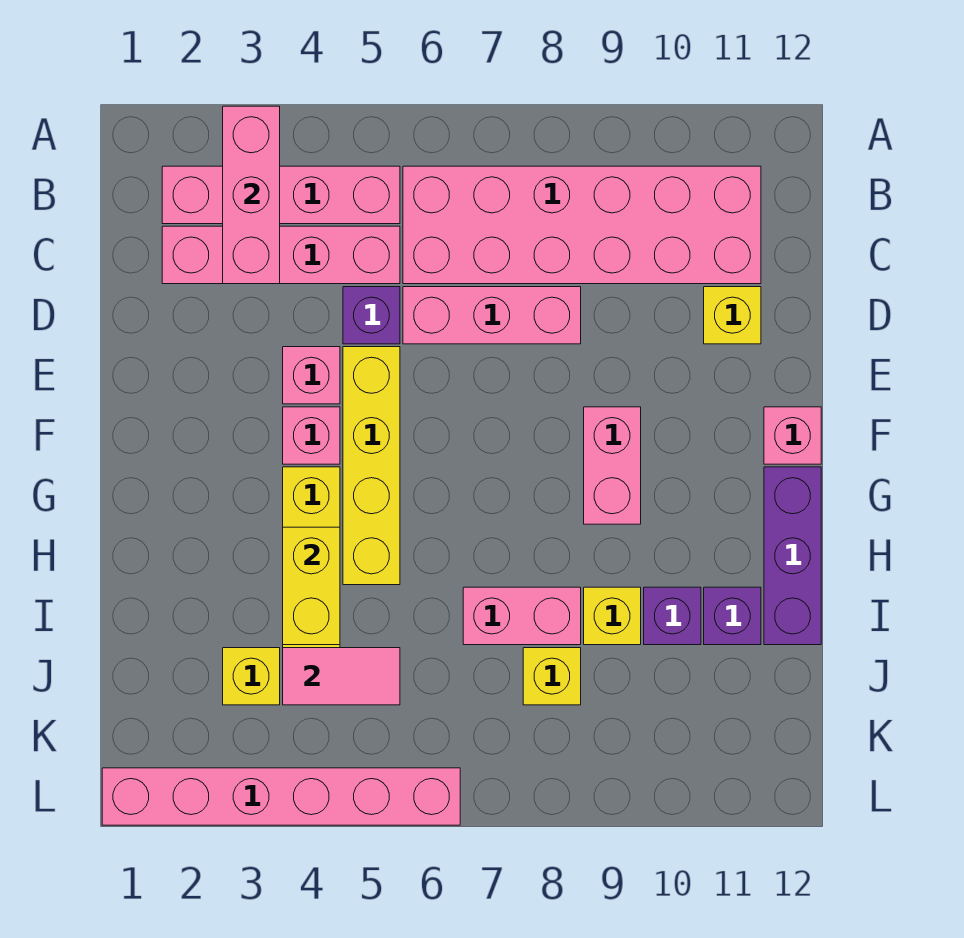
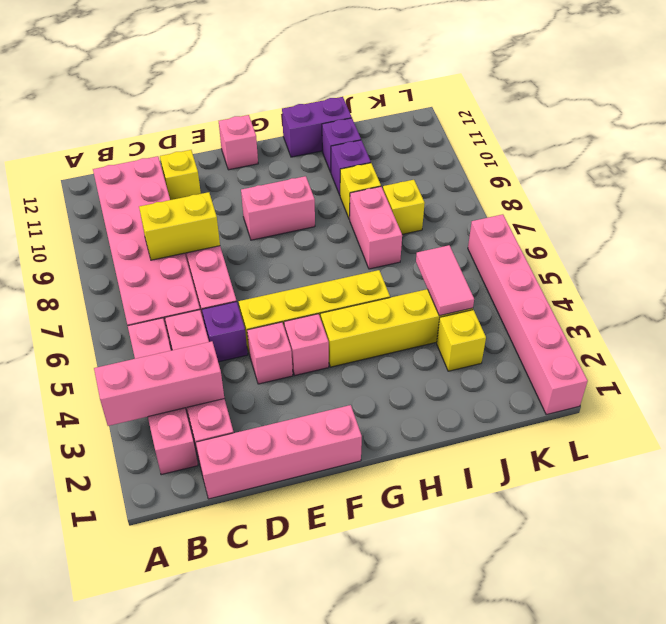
none -> pink brick C1:F1 level 1
purple brick G12:I12 level 1 -> purple brick H12:I12 level 1
yellow brick H4:I4 level 2 -> yellow brick C8:D8 level 2

